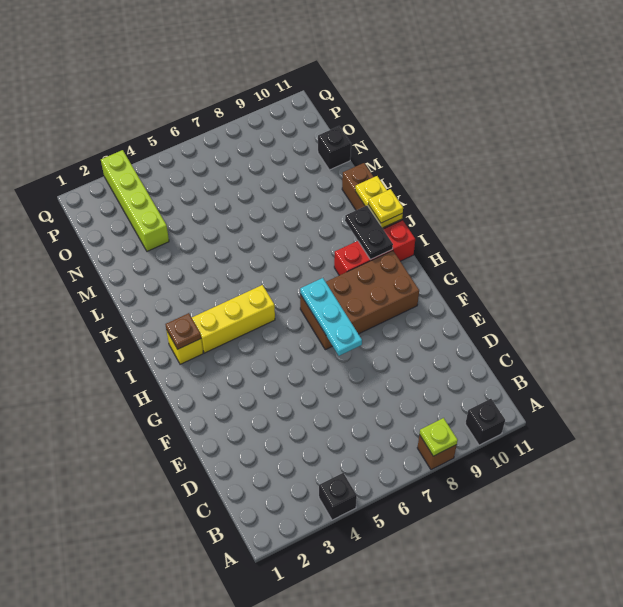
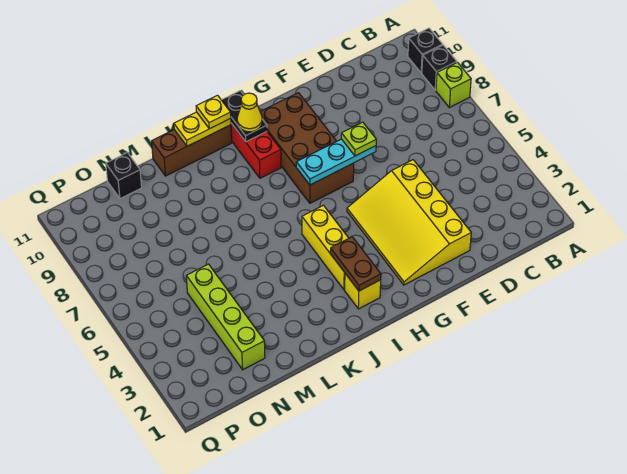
black brick A4 level 1 -> black brick A9 level 1
brown brick A8 level 1 -> lime brick A8 level 1
lime plate A8 level 2 -> lime plate F7 level 3
none -> yellow slope E2:G5 level 1 top E
brown plate I2 level 2 -> brown plate I2:I3 level 2
black plate I10:J10 level 2 -> black plate I10:I11 level 2
none -> yellow cone I10 level 3
lime brick N3:Q3 level 1 -> lime brick N2:N5 level 1

